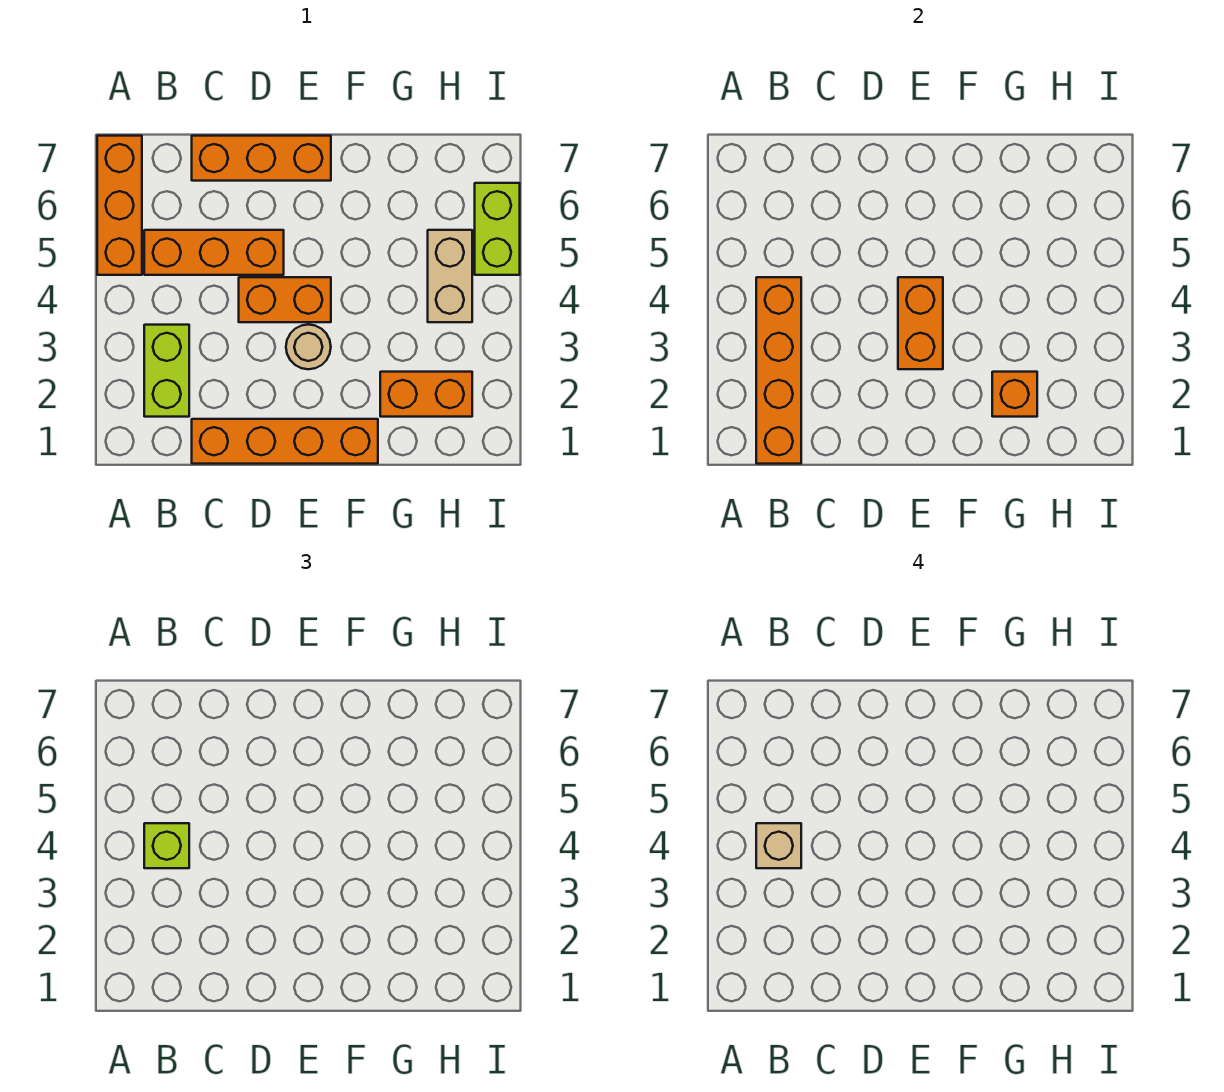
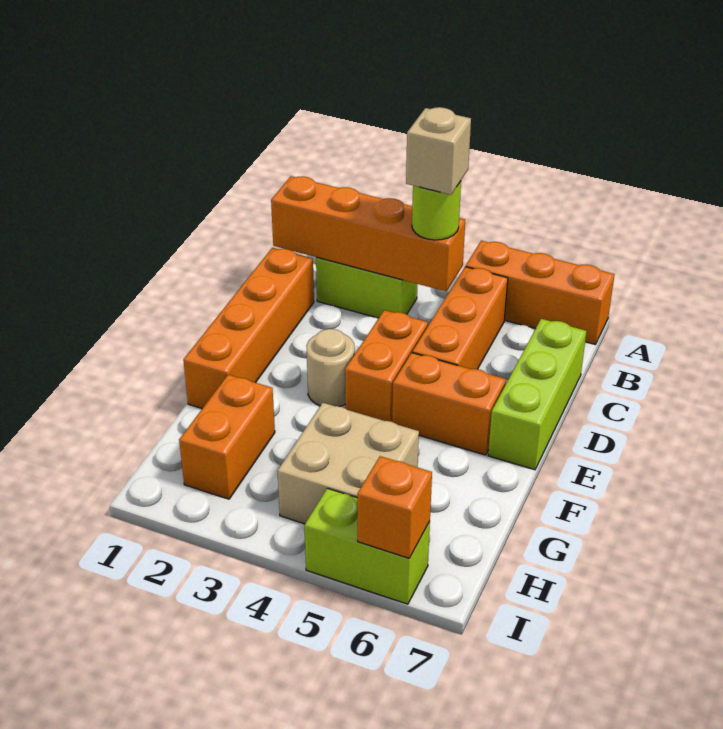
lime brick B4 level 3 -> lime round brick B4 level 3
orange brick C7:E7 level 1 -> lime brick C7:E7 level 1
orange brick E3:E4 level 2 -> orange brick E5:E6 level 1
orange brick G2 level 2 -> orange brick I6 level 2
tan brick H4:H5 level 1 -> tan brick G4:H5 level 1

